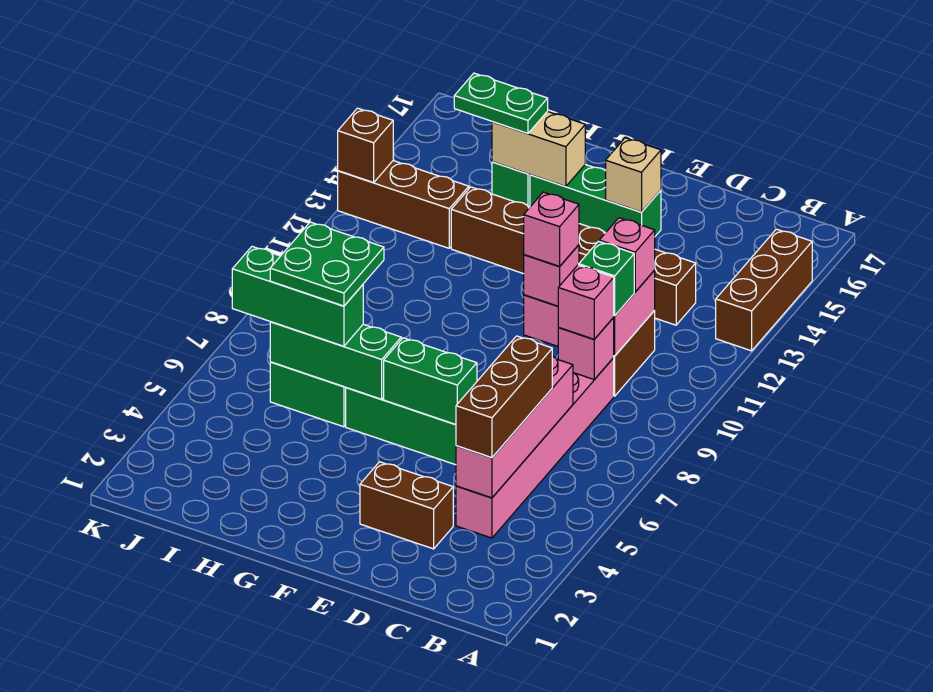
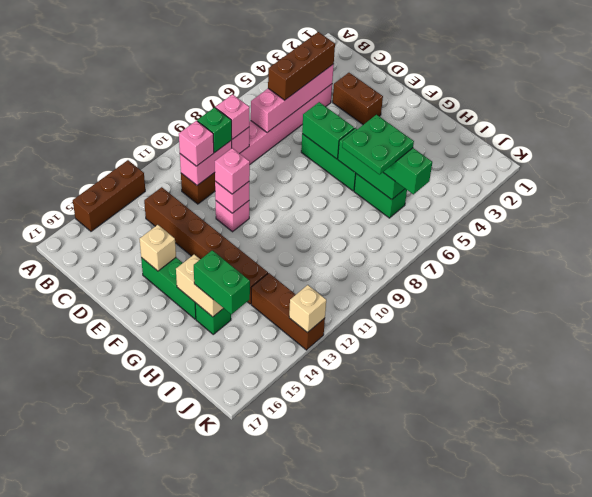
green plate H15:I15 level 3 -> green brick H15:I15 level 3
brown brick K13 level 2 -> tan brick K13 level 2

